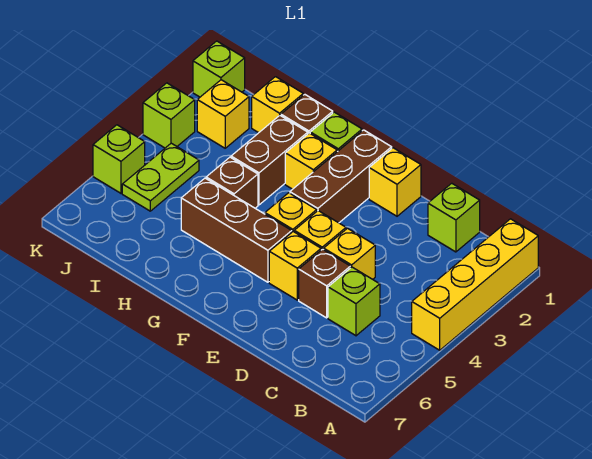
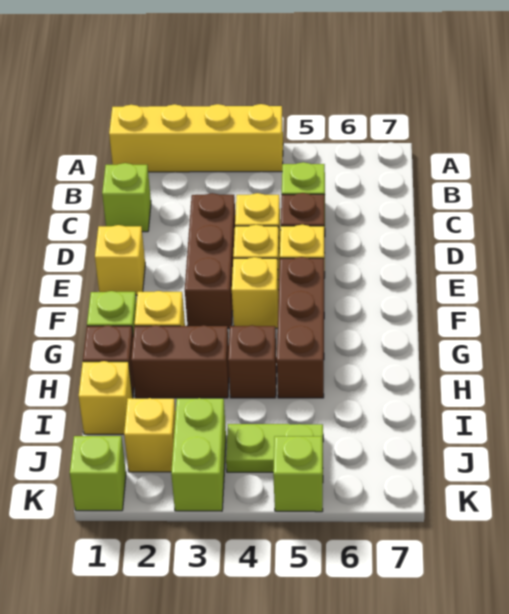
brown brick F1:F3 level 1 -> brown brick D3:F3 level 1
lime brick K3 level 1 -> lime brick J3:K3 level 1

